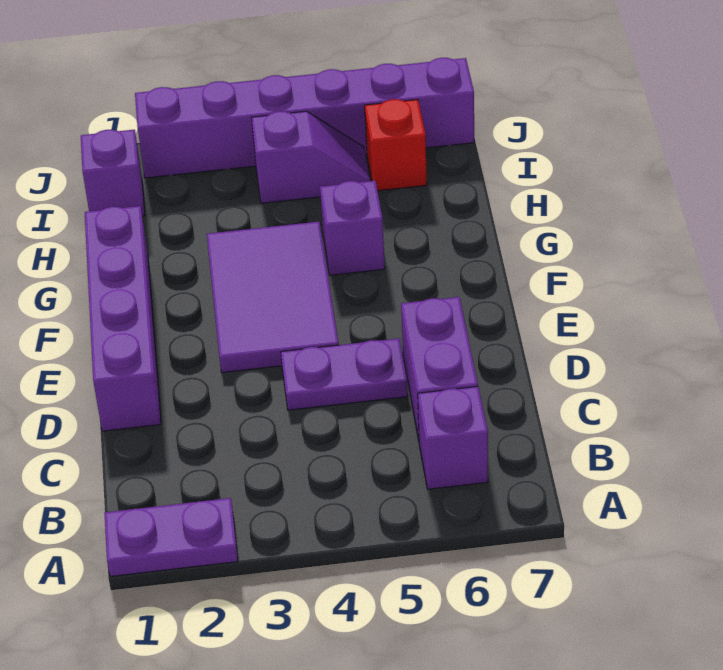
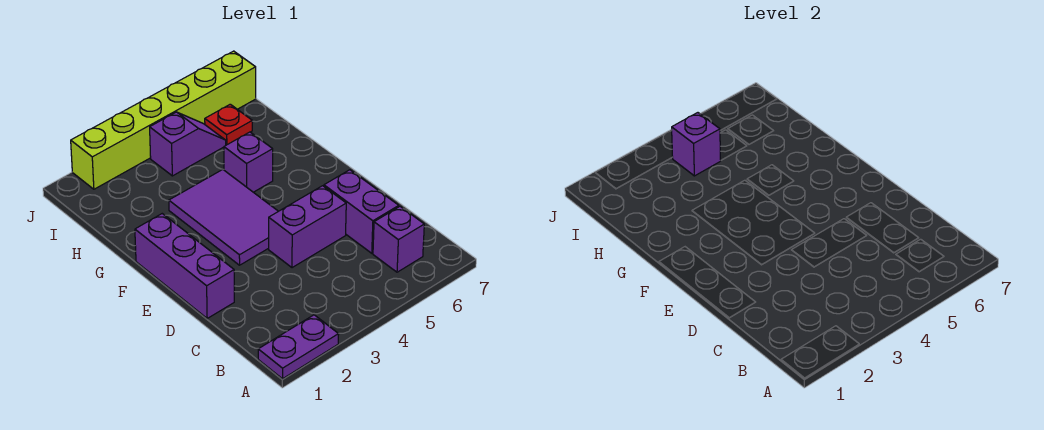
purple brick D1:G1 level 1 -> purple brick D1:F1 level 1
purple plate D4:D5 level 1 -> purple brick D4:D5 level 1
purple brick I1 level 1 -> purple brick I4 level 2
red brick I6 level 1 -> red plate I6 level 1
purple brick J2:J7 level 1 -> lime brick J2:J7 level 1

